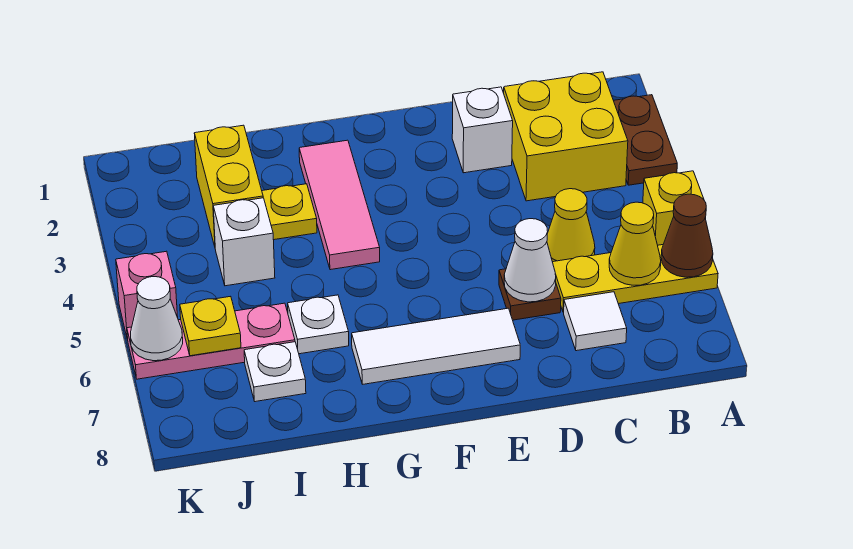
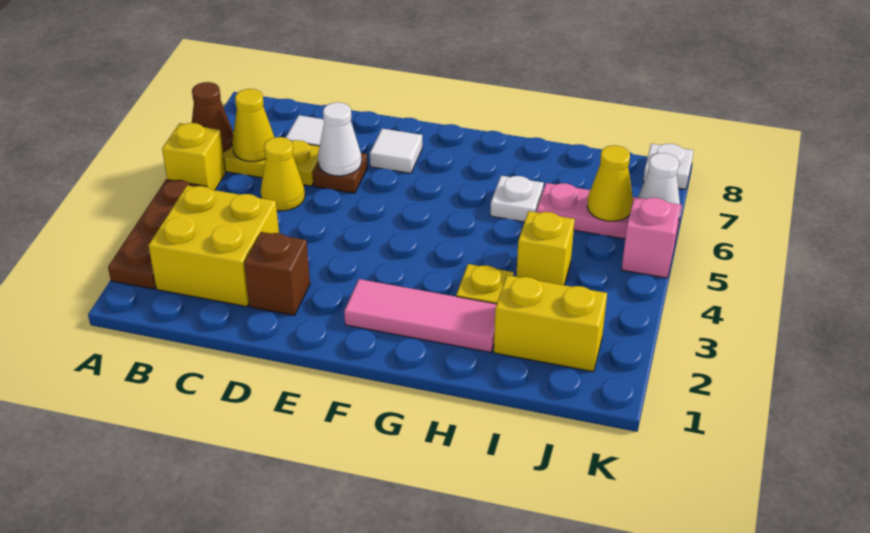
brown plate A2:A3 level 1 -> brown plate A2:A4 level 1
white brick D2 level 1 -> brown brick D2 level 1
white tile E7:G7 level 1 -> white tile E7 level 1
pink tile G2:G4 level 1 -> pink tile F2:H2 level 1
yellow brick I2:I3 level 1 -> yellow brick I2:J2 level 1
white brick I4 level 1 -> yellow brick I4 level 1
white plate I7 level 1 -> white plate K8 level 1
yellow plate J6 level 2 -> yellow cone J6 level 2

